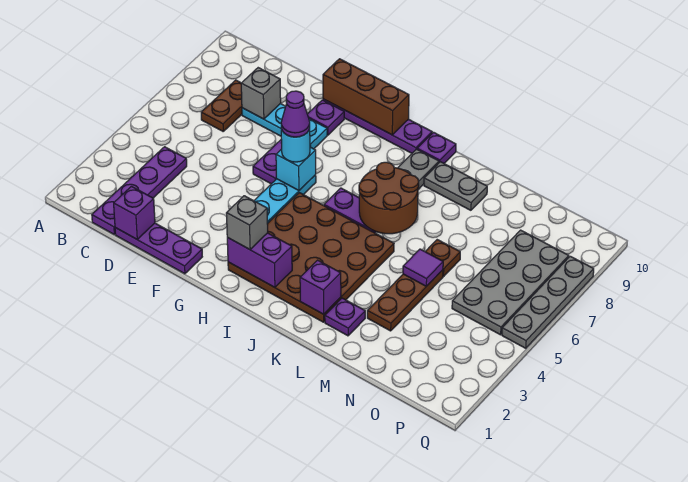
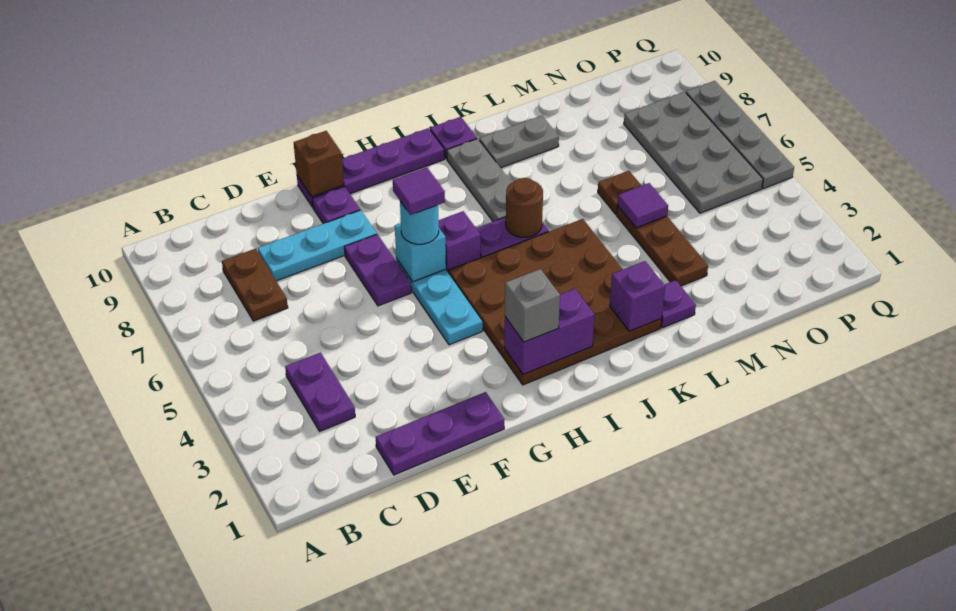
purple plate C1:C4 level 1 -> purple plate C3:C4 level 1
purple brick D1 level 2 -> purple brick H6 level 1
grey brick D8 level 2 -> none
brown brick F10:H10 level 2 -> brown brick F10 level 2
purple cone G6 level 4 -> purple tile G6 level 4
brown round brick J6:K7 level 2 -> brown round brick J6 level 2

